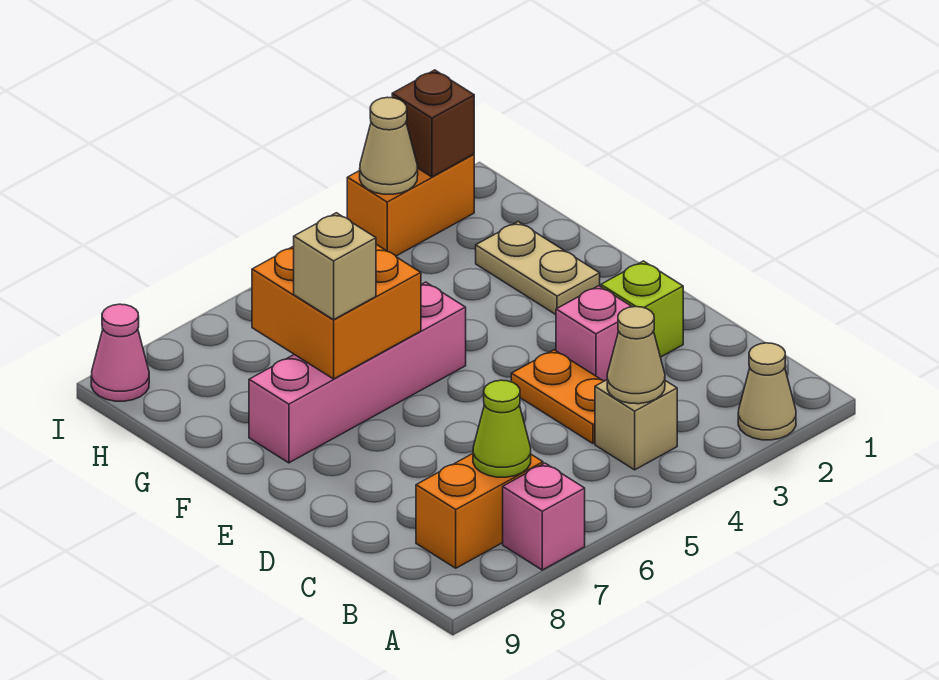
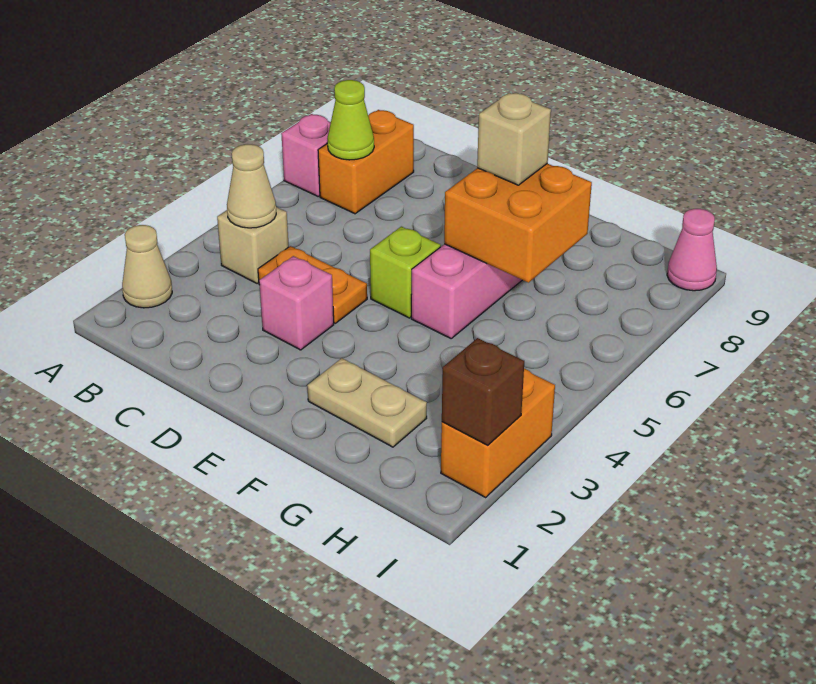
lime brick D2 level 1 -> lime brick E5 level 1
tan cone I3 level 2 -> none

